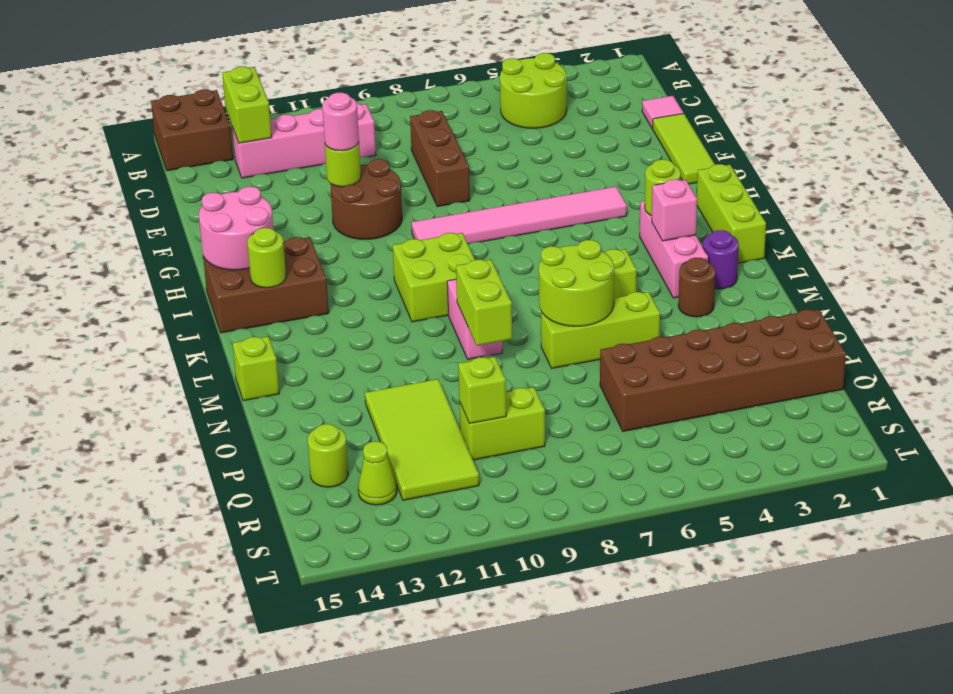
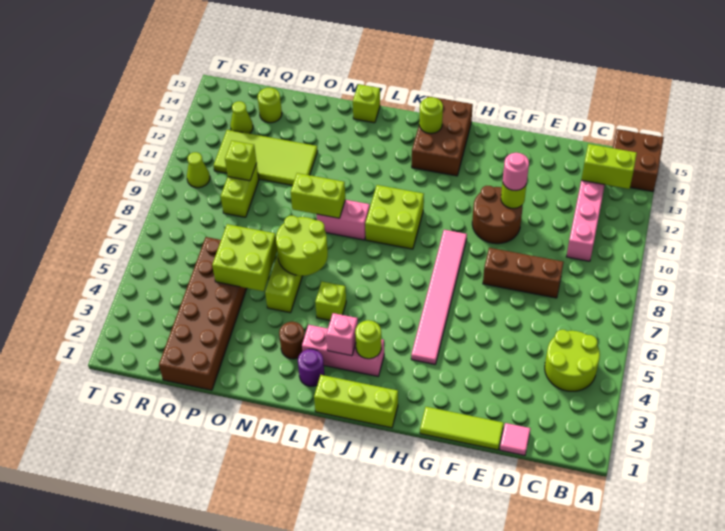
pink round brick H14:I15 level 2 -> none
none -> lime brick O5:P6 level 2
none -> lime cone S10 level 1

